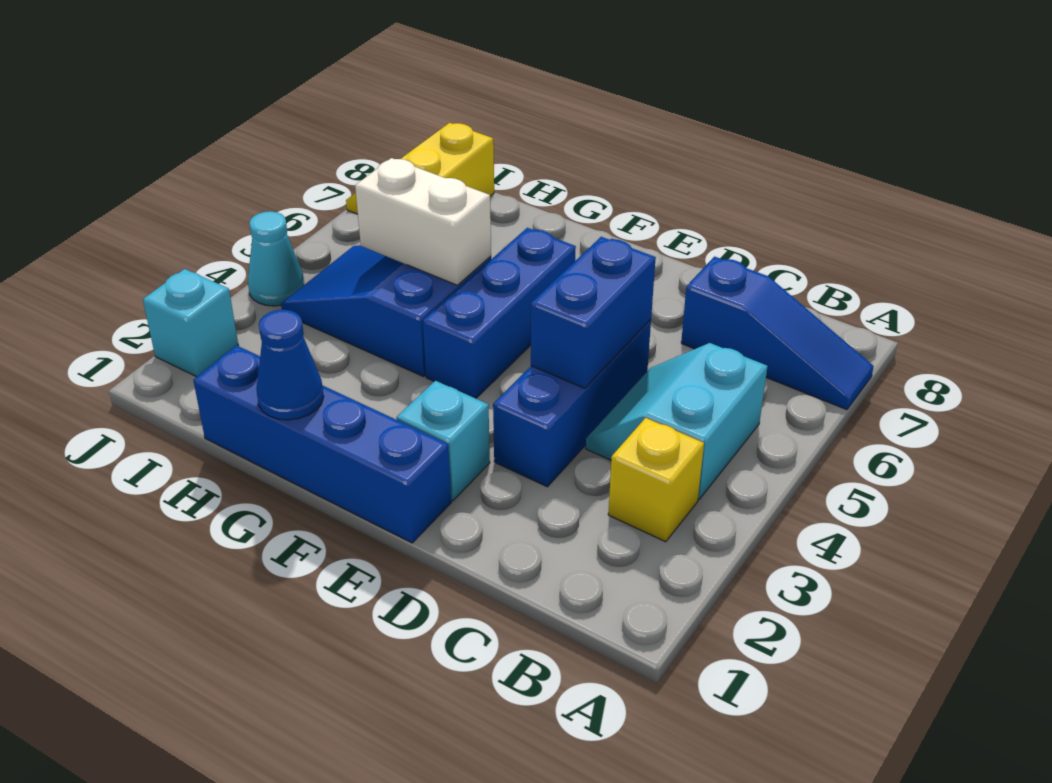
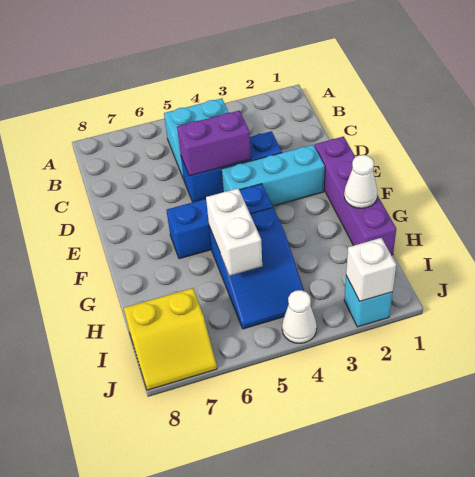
blue slope A7:C7 level 1 top C -> none
yellow brick B3 level 1 -> none
blue brick D4:D5 level 2 -> purple brick D4:D5 level 2
blue brick E1:H1 level 1 -> purple brick E1:H1 level 1
cyan brick E2 level 1 -> cyan brick E2:E4 level 1
blue cone G1 level 2 -> white cone G1 level 2
none -> white brick J2 level 2
cyan cone J4 level 1 -> white cone J4 level 1

